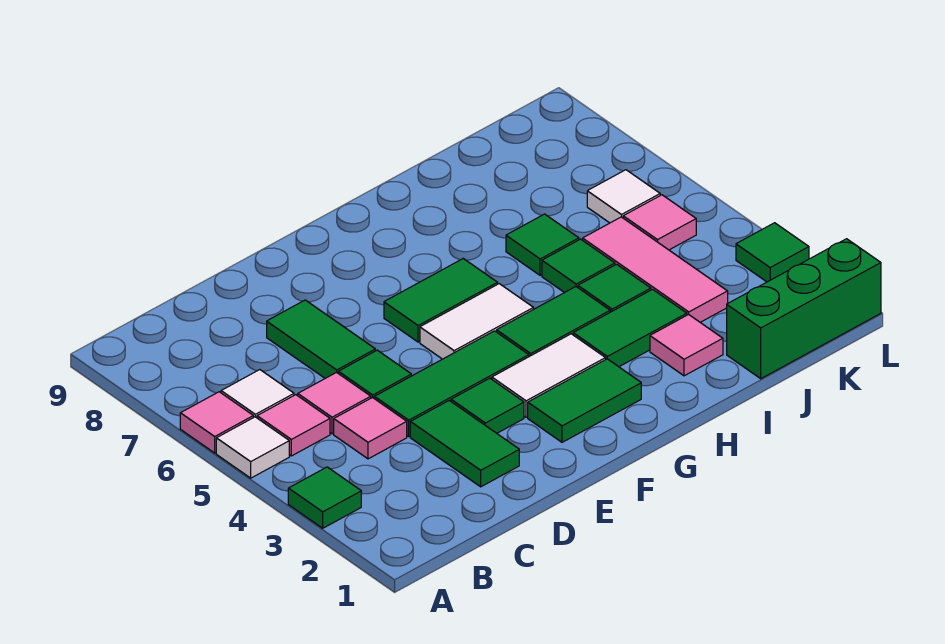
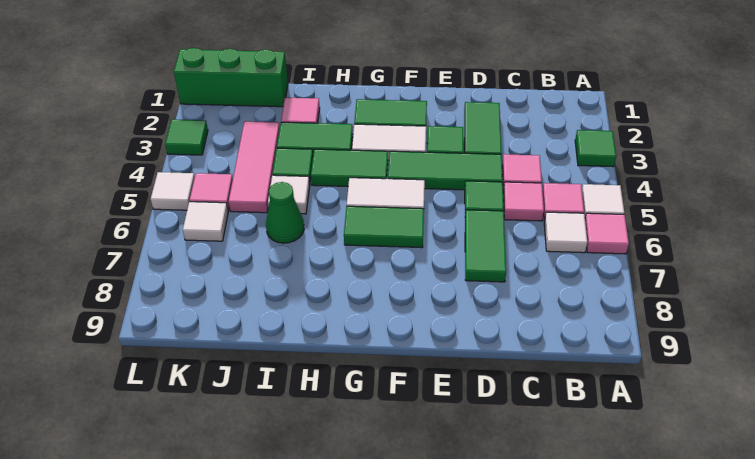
green tile I5 level 1 -> white tile I5 level 1
green tile I6 level 1 -> green cone I6 level 1
none -> white tile L5 level 1

